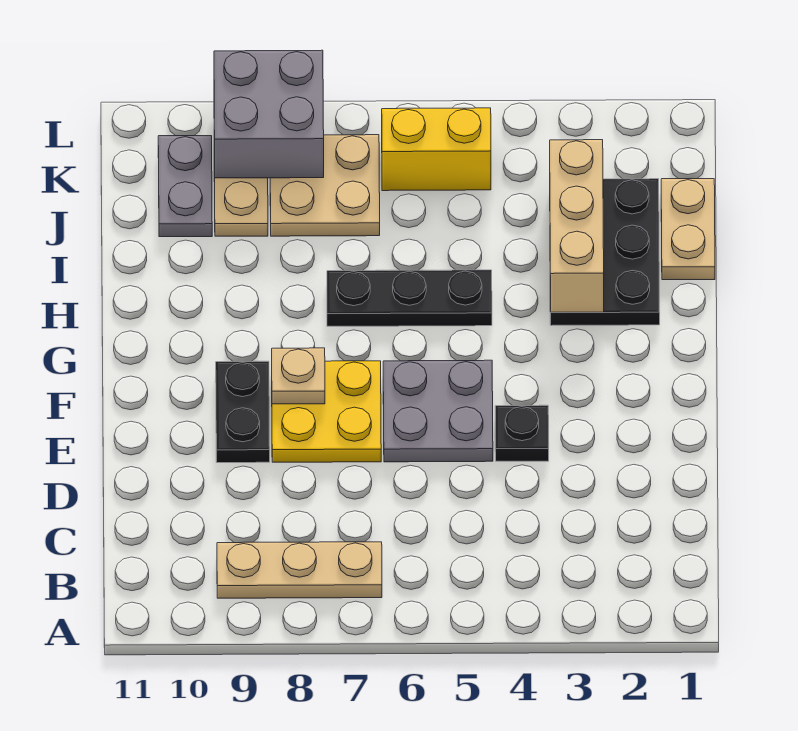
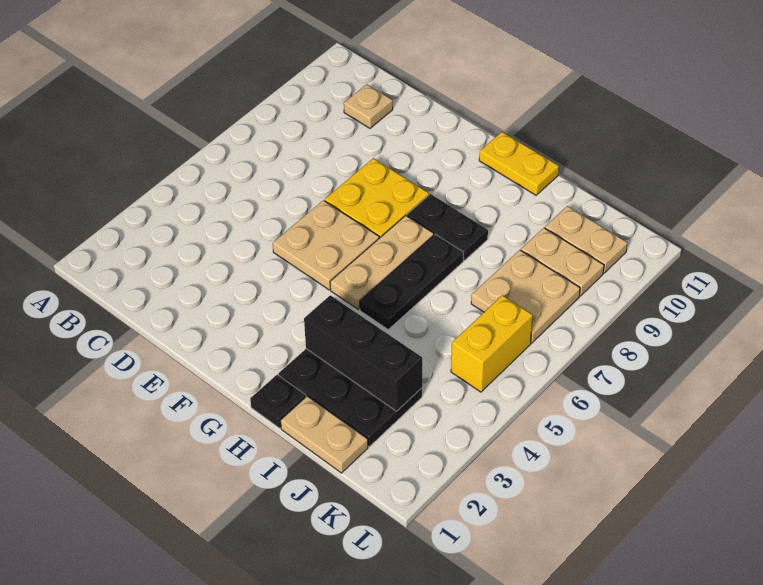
tan plate B7:B9 level 1 -> tan plate G5:G7 level 1
black plate E4 level 1 -> black plate H1 level 1
grey plate E5:F6 level 1 -> tan plate E5:F6 level 1
black plate E9:F9 level 1 -> black plate G8:H8 level 1
tan plate F8 level 2 -> tan plate C10 level 1
none -> yellow plate G11:H11 level 1
tan brick H3:J3 level 2 -> black brick H3:J3 level 2
grey plate J10:K10 level 1 -> tan plate J10:K10 level 1
grey brick K8:L9 level 2 -> none

